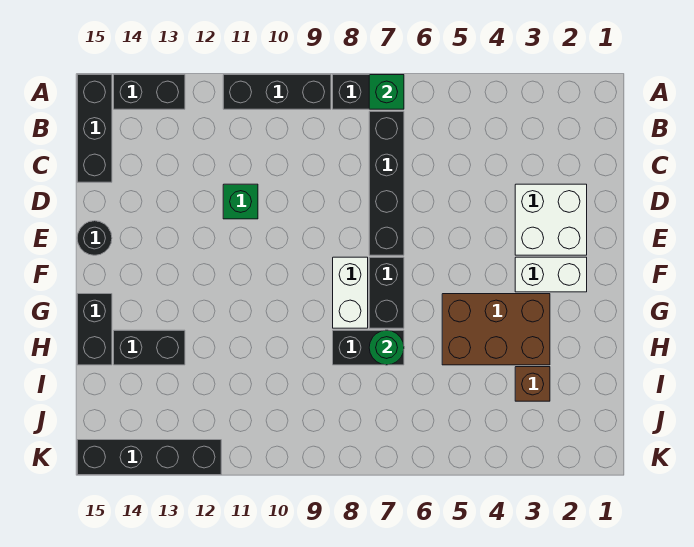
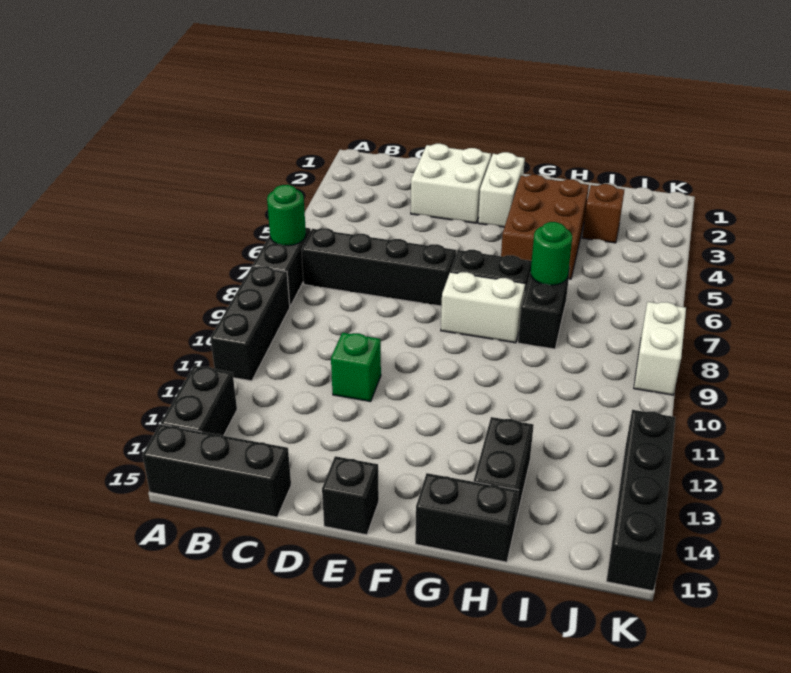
green brick A7 level 2 -> green round brick A7 level 2
black round brick E15 level 1 -> black brick E15 level 1
none -> white brick K8:K9 level 1

